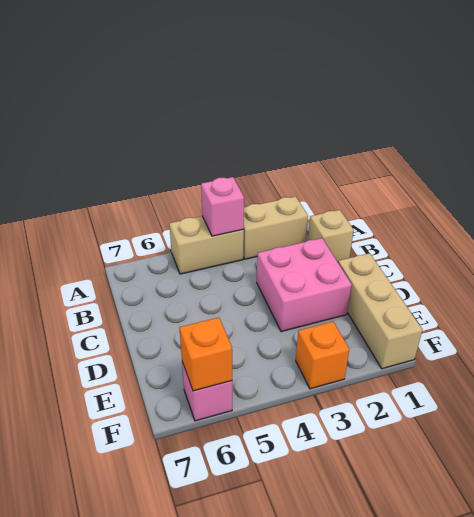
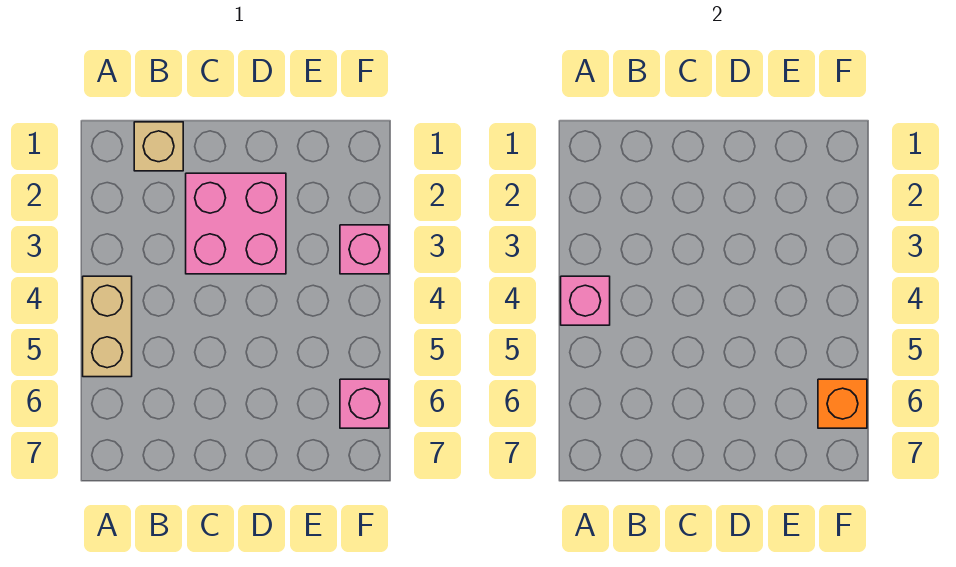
tan brick A2:A3 level 1 -> none
tan brick D1:F1 level 1 -> none
orange brick F3 level 1 -> pink brick F3 level 1

